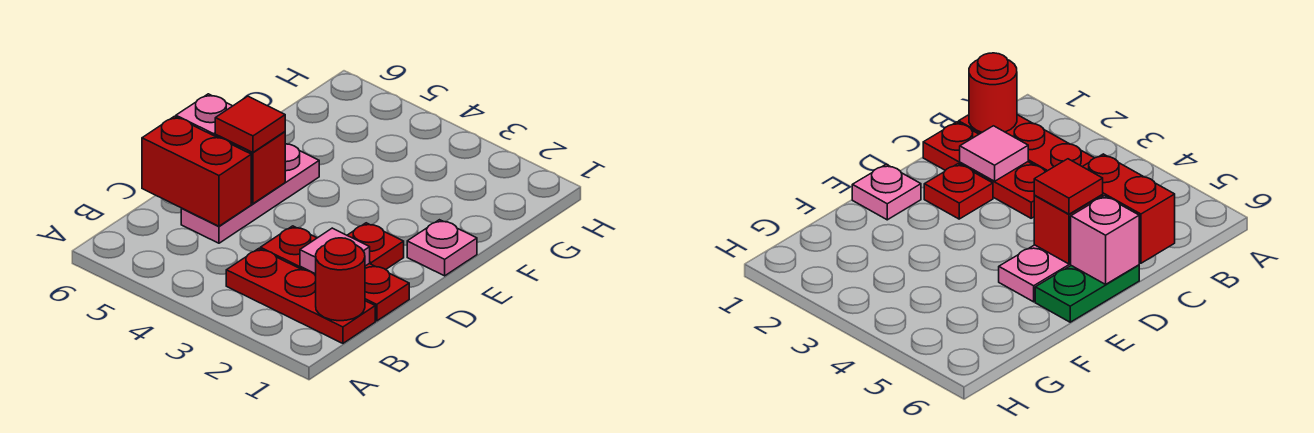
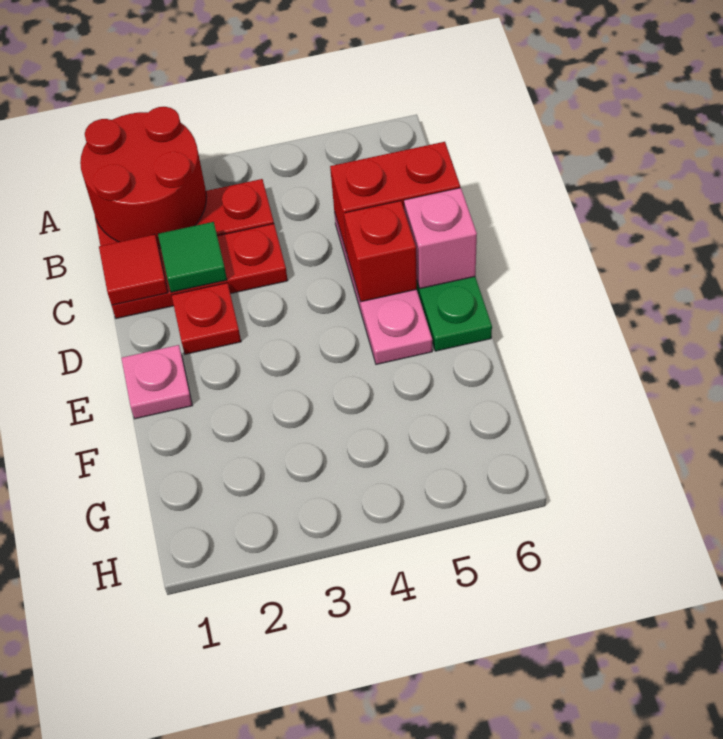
red round brick B1 level 2 -> red round brick A1:B2 level 2
pink tile C2 level 2 -> green tile C2 level 2
red tile D5 level 3 -> red tile C1 level 2

